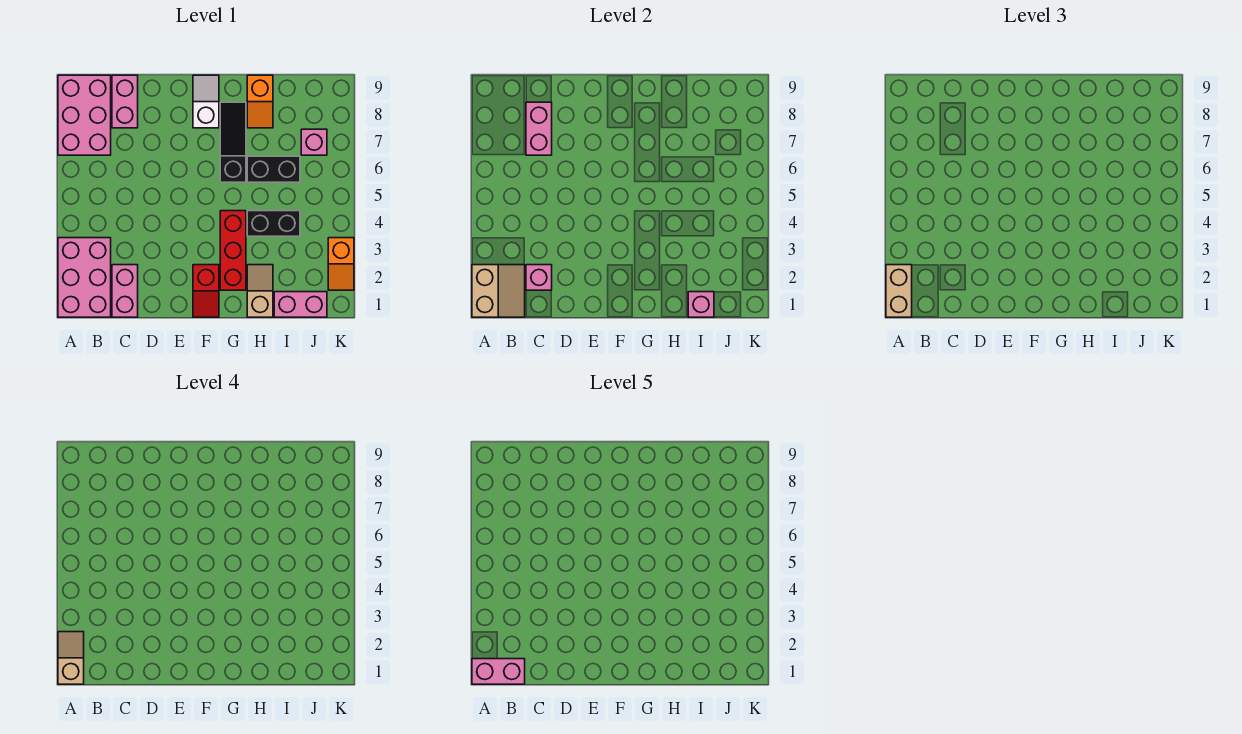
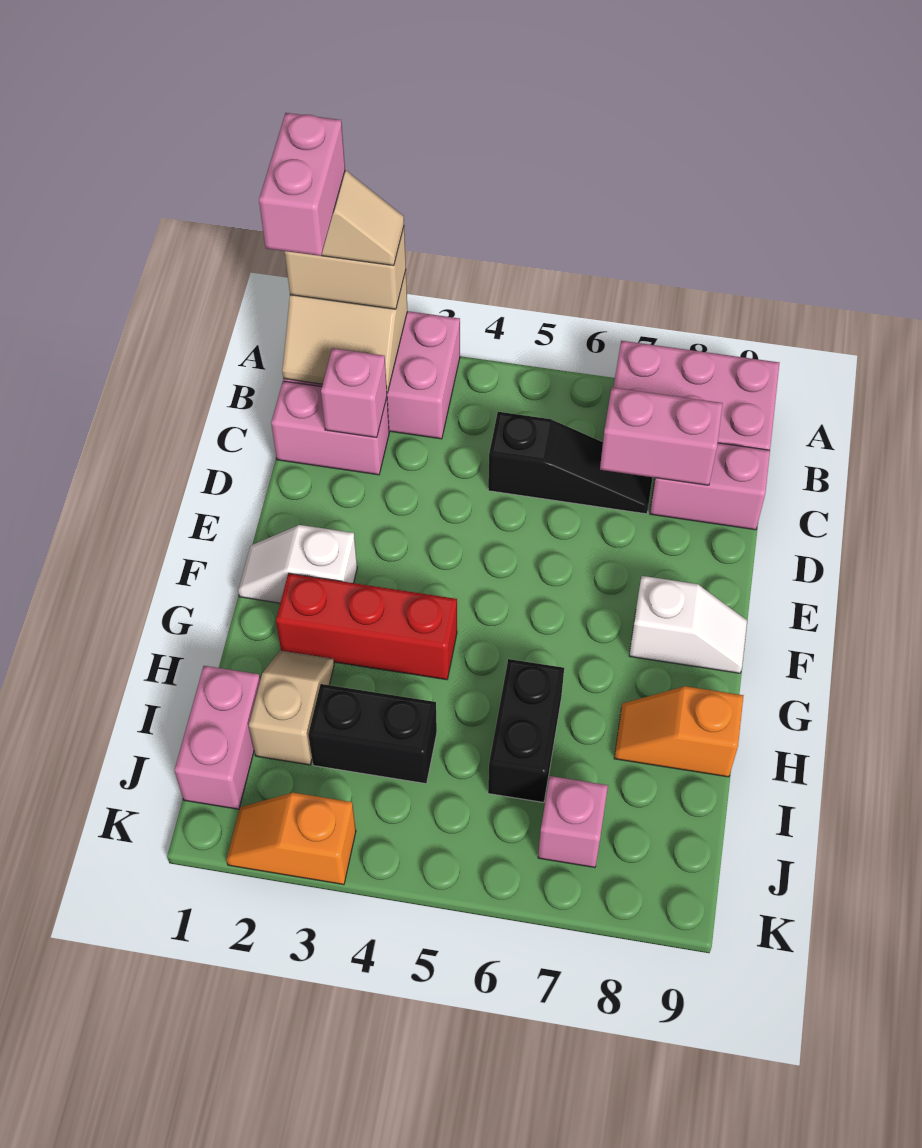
red slope F1:F2 level 1 top 2 -> white slope F1:F2 level 1 top 2
black slope G6:G8 level 1 top 6 -> black slope C5:C7 level 1 top 5
tan slope H1:H2 level 1 top 1 -> tan slope H2:I2 level 1 top I
black brick H4:I4 level 1 -> black brick I3:I4 level 1
pink brick I1 level 2 -> none

